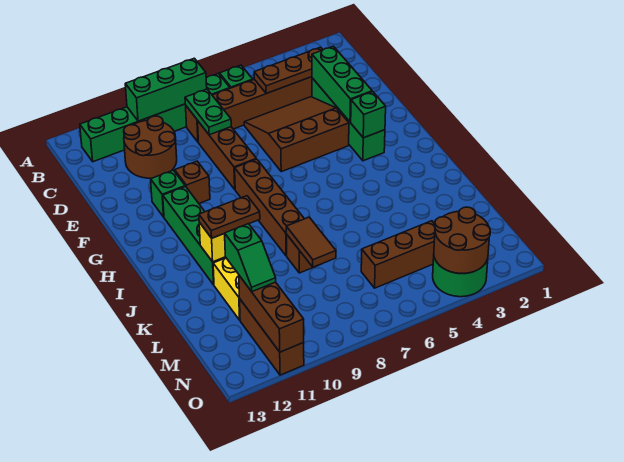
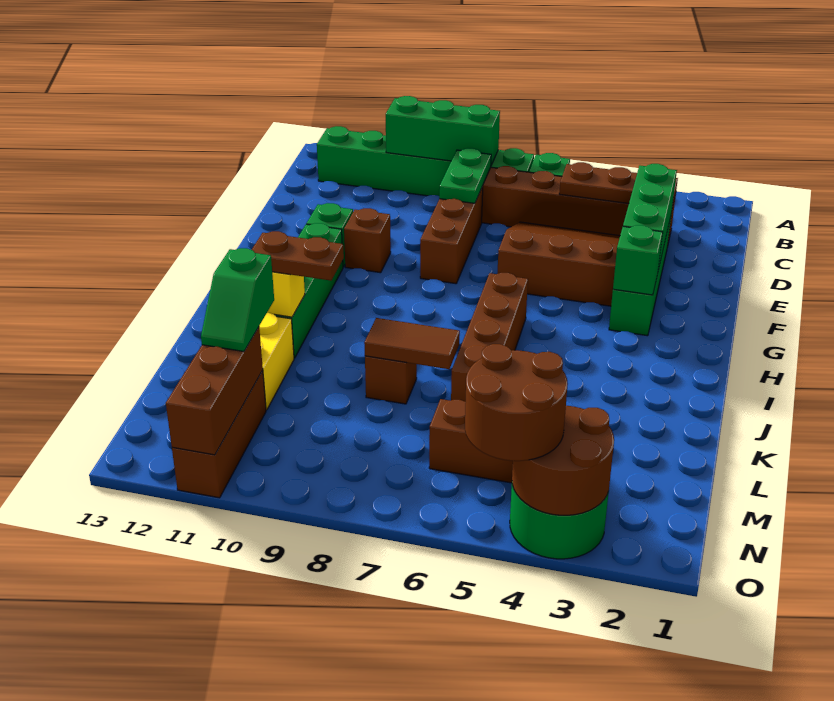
brown round brick C10:D11 level 1 -> brown round brick N4:O5 level 3
brown brick G8:J8 level 1 -> brown brick H6:K6 level 1
brown tile K8:L8 level 2 -> brown tile K7:K8 level 2

